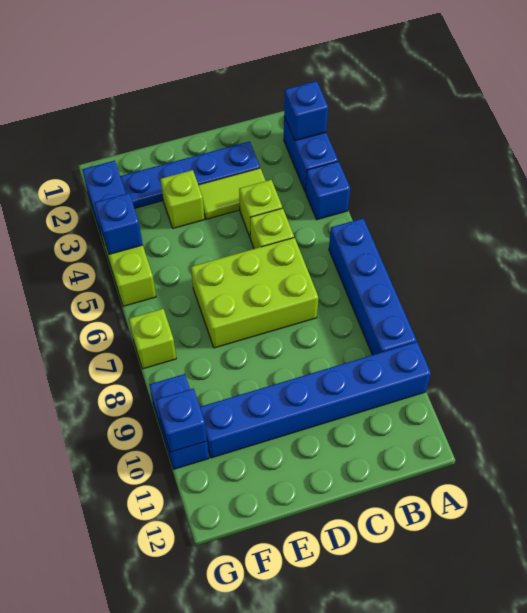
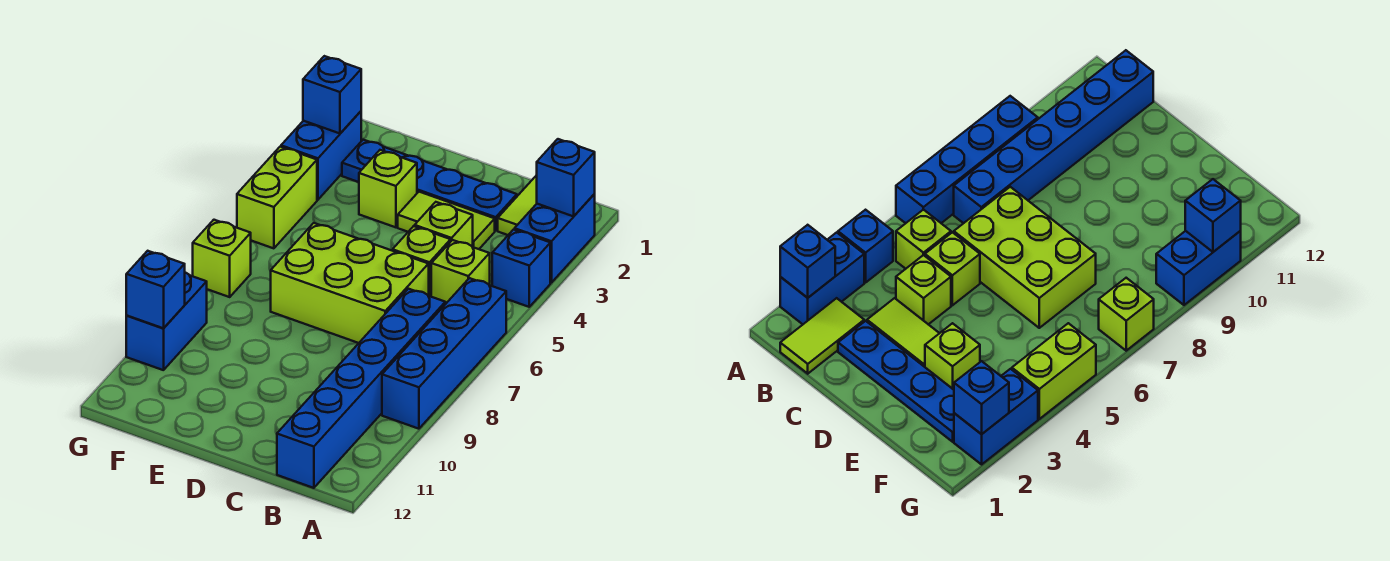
blue brick A10:F10 level 1 -> blue brick B7:B12 level 1
none -> lime tile B1:B2 level 1
none -> lime brick B5 level 1
blue brick G4 level 2 -> blue brick G2 level 2

